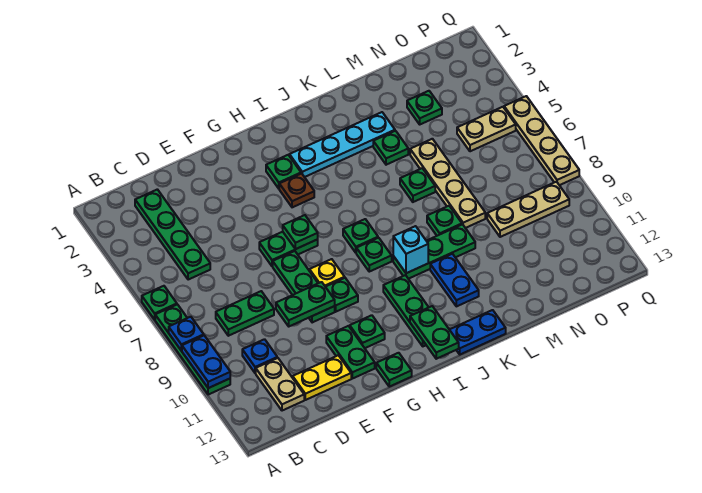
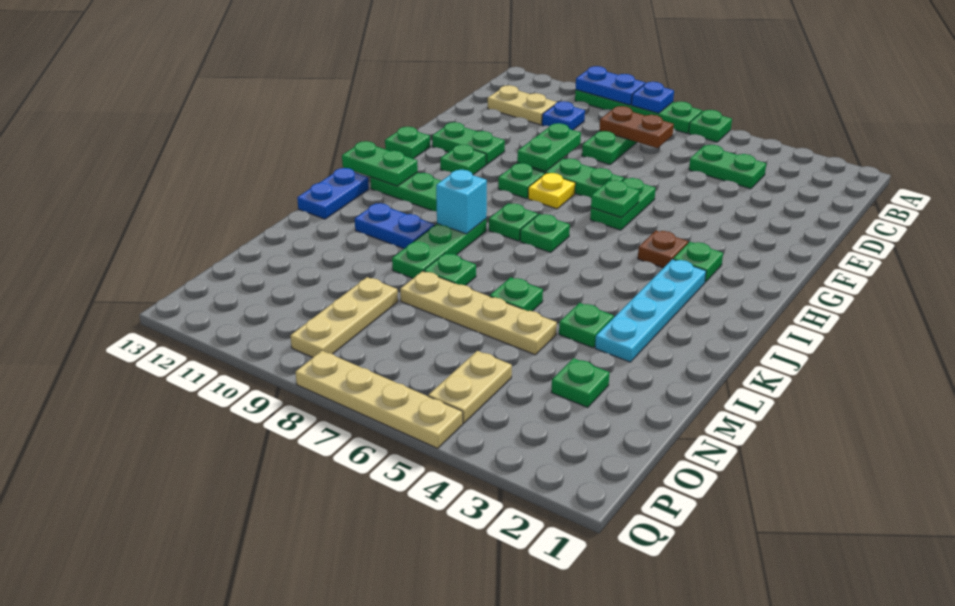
green plate C2:C5 level 1 -> green plate C4:C5 level 1
none -> brown plate C7:C8 level 2
yellow plate D12:E12 level 1 -> none

